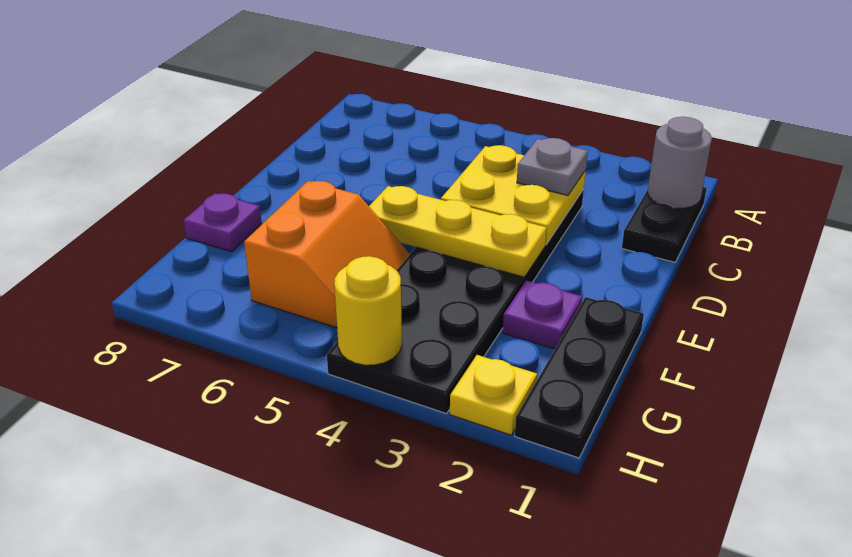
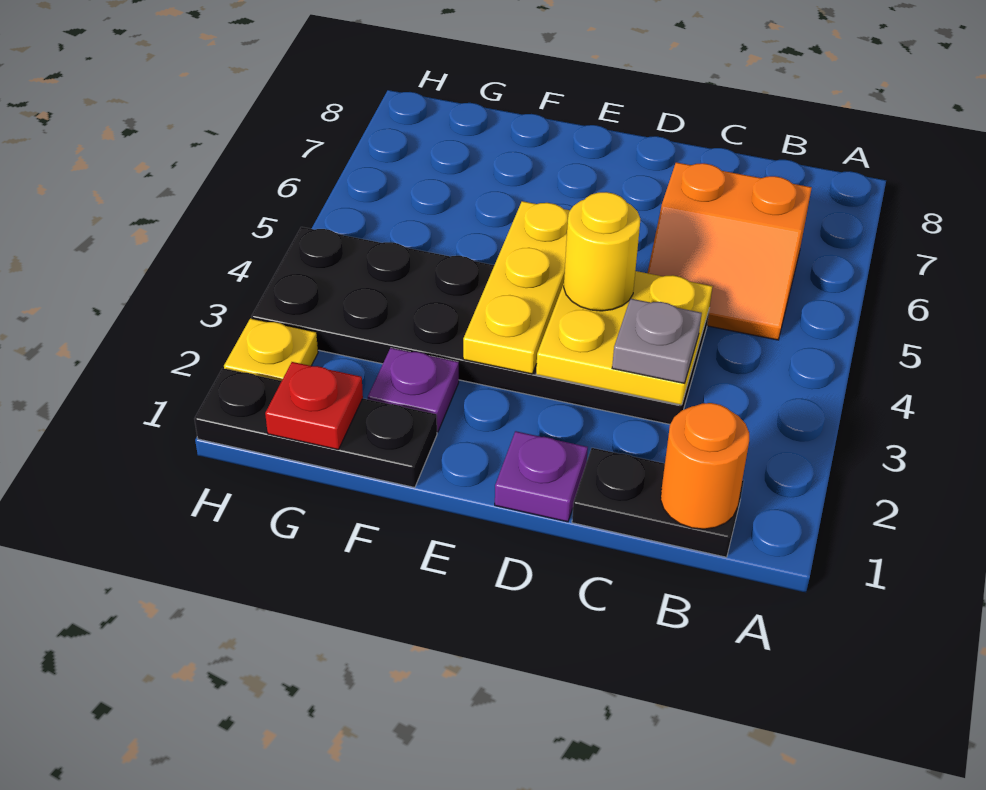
grey round brick B1 level 2 -> orange round brick B1 level 2
orange slope F5:G6 level 1 top 6 -> orange slope B5:C6 level 1 top 6
purple plate F8 level 1 -> purple plate D1 level 1
none -> red plate G1 level 2
yellow round brick H4 level 2 -> yellow round brick D4 level 3

